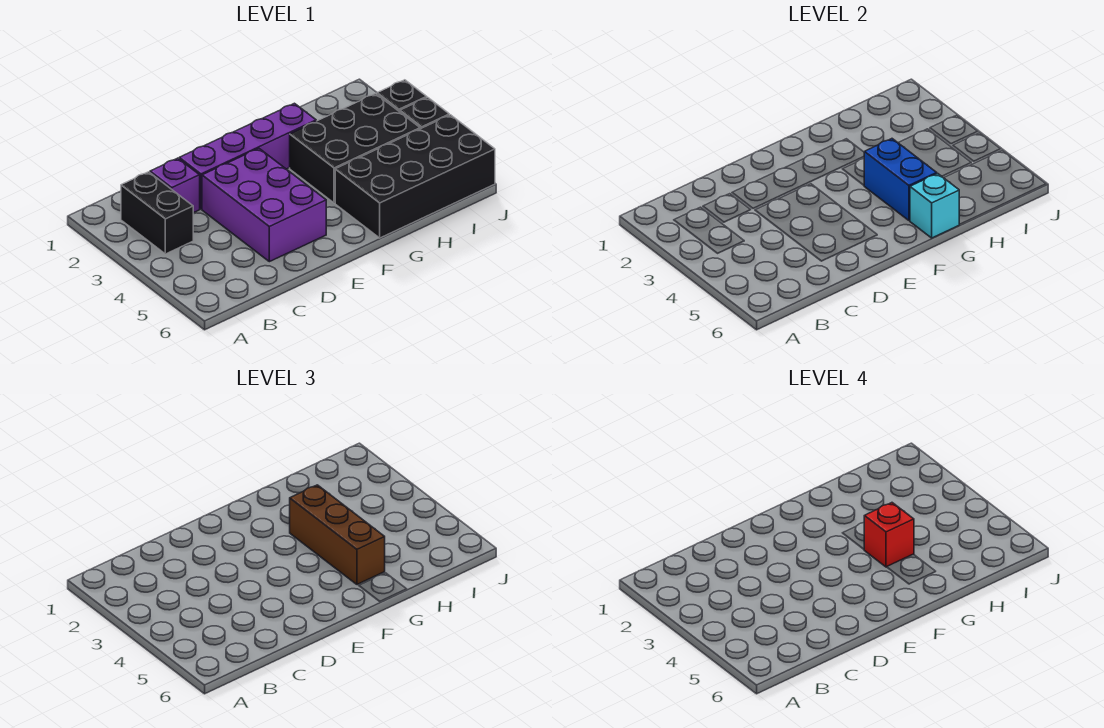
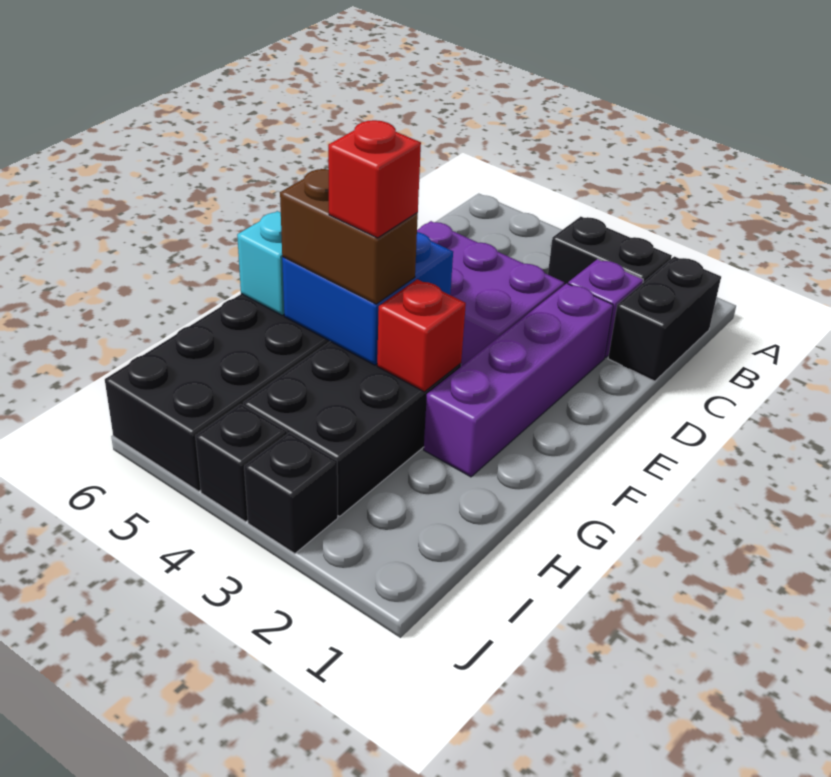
none -> black brick B1:C1 level 1
none -> red brick G3 level 2
brown brick G3:G5 level 3 -> brown brick G4:G5 level 3
blue brick G4:G5 level 2 -> blue brick F4:G5 level 2

